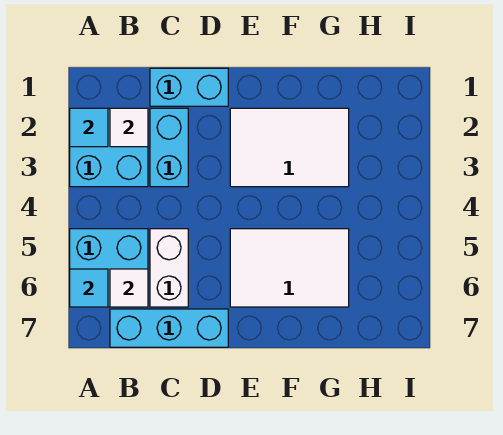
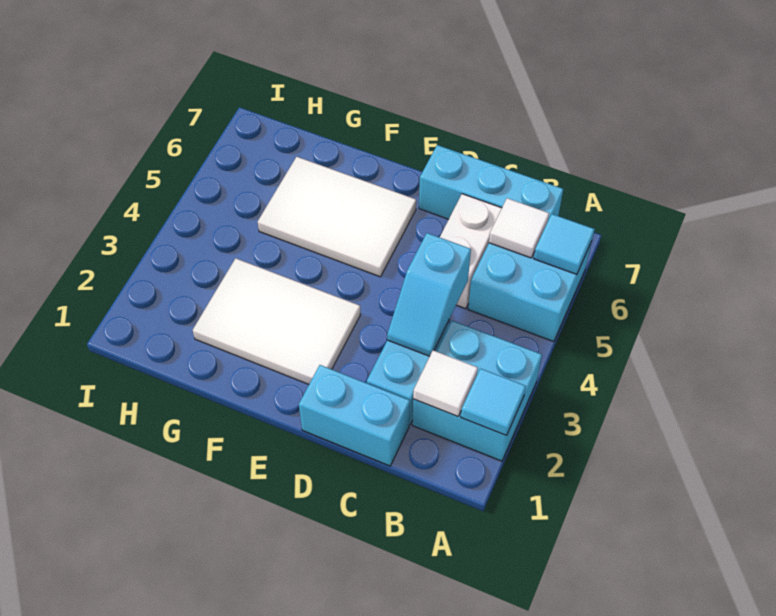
none -> cyan slope C3:C4 level 2 top 4

